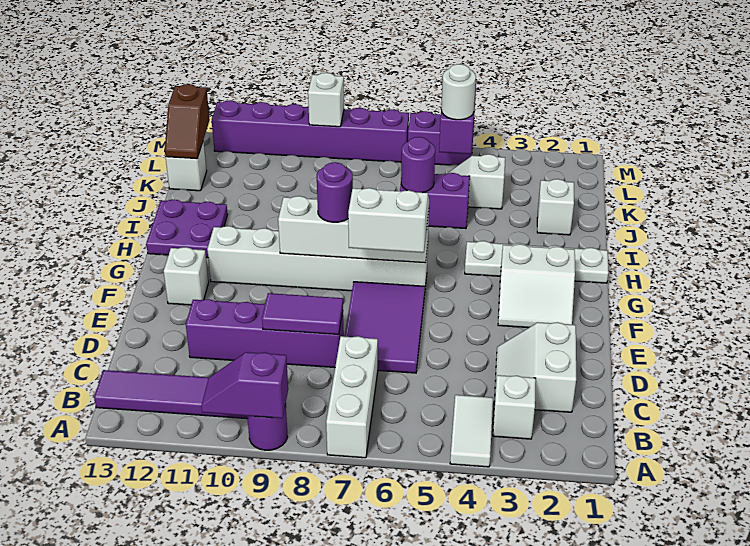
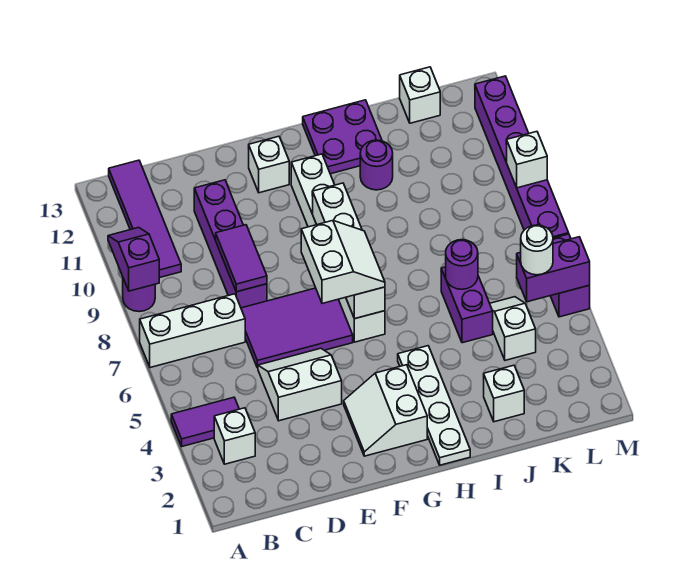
white tile A4:B4 level 1 -> purple tile A4:B4 level 1
white slope C2:D3 level 1 top 2 -> white slope D4:E5 level 1 top 4
purple round brick G8 level 3 -> purple round brick I11 level 1
brown slope K13:L13 level 2 top L -> none

